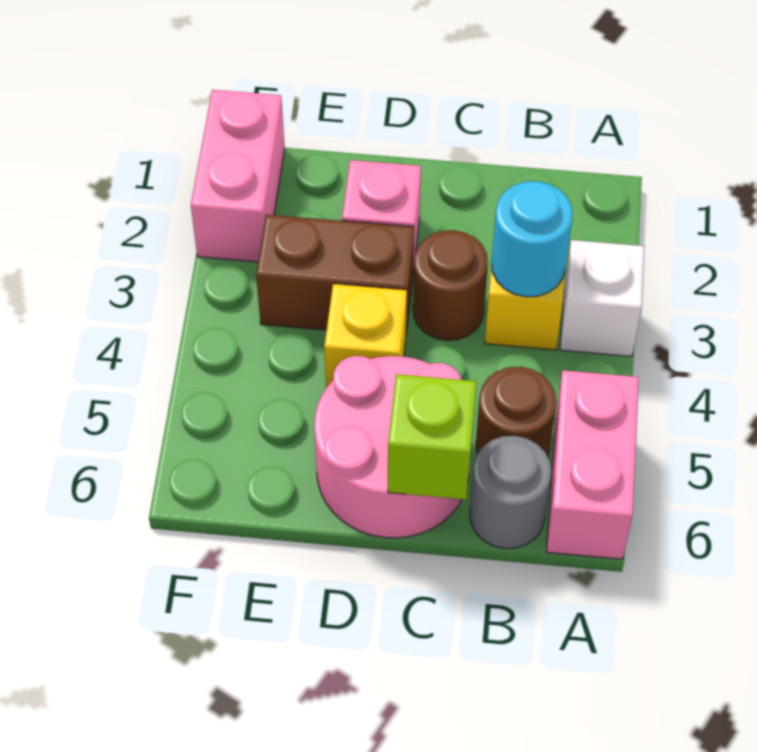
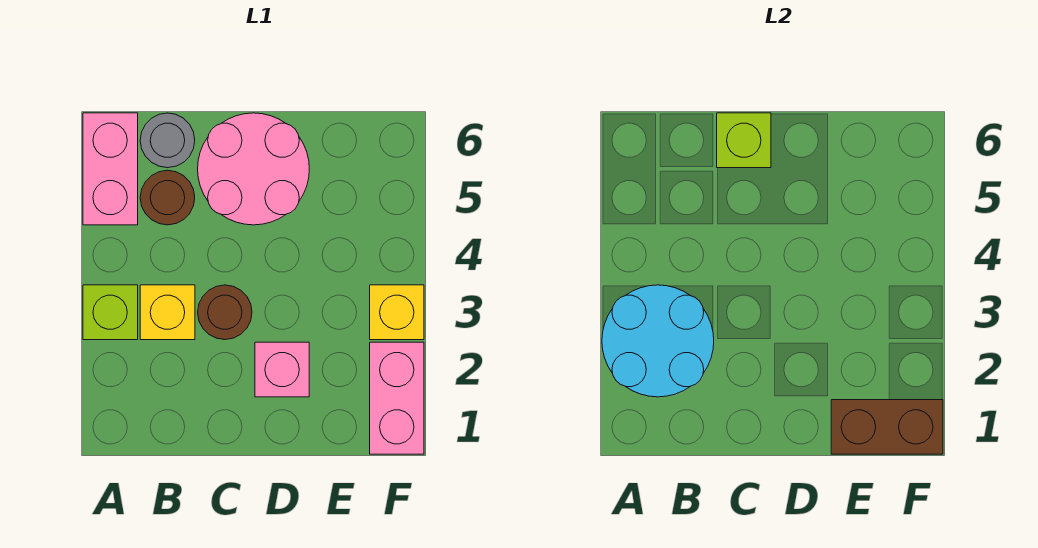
white brick A3 level 1 -> lime brick A3 level 1
cyan round brick B3 level 2 -> cyan round brick A2:B3 level 2
brown brick D3:E3 level 1 -> brown brick E1:F1 level 2
yellow brick D4 level 1 -> yellow brick F3 level 1

